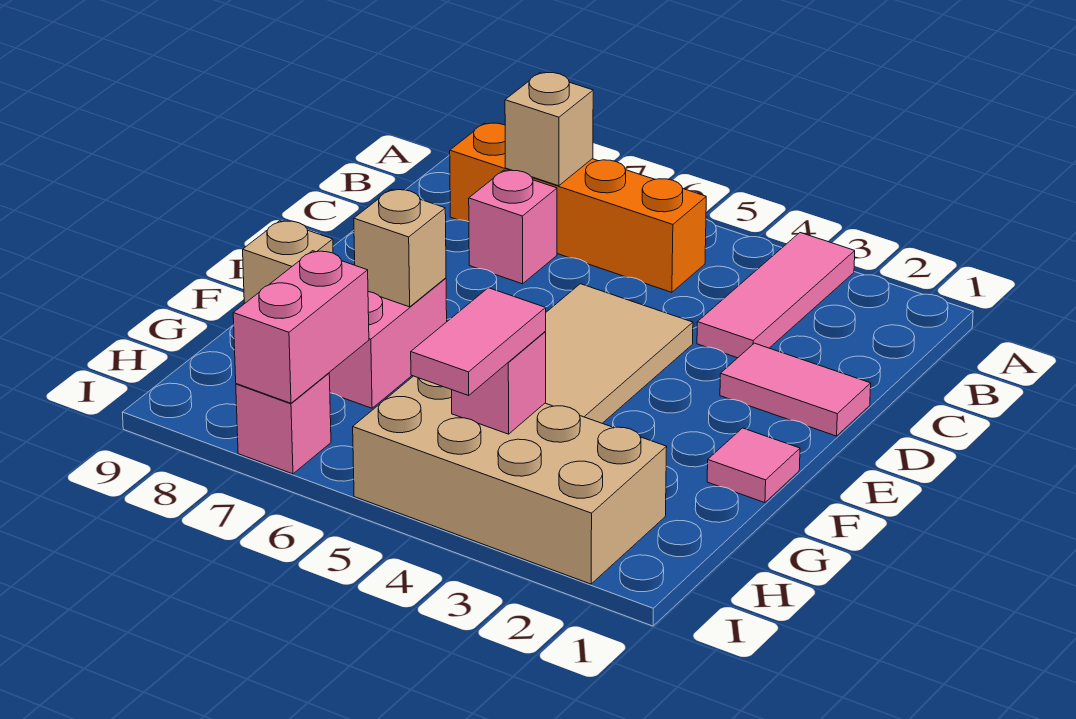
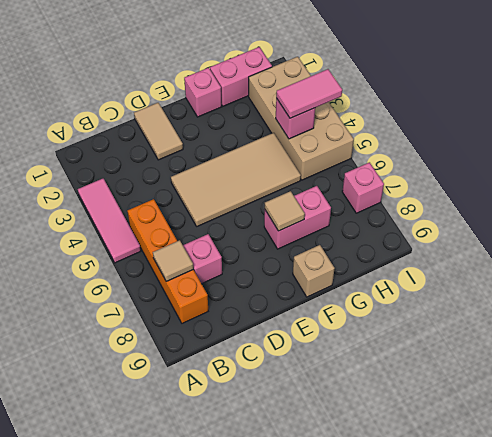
pink tile A3:C3 level 1 -> pink tile A3:A5 level 1
tan brick B7 level 2 -> tan tile B7 level 2
pink tile D1:D2 level 1 -> tan tile D1:D2 level 1
pink tile F1 level 1 -> pink brick F1 level 1
tan brick F7 level 2 -> tan tile F7 level 2
pink brick H7:I7 level 2 -> pink brick G1:H1 level 1

